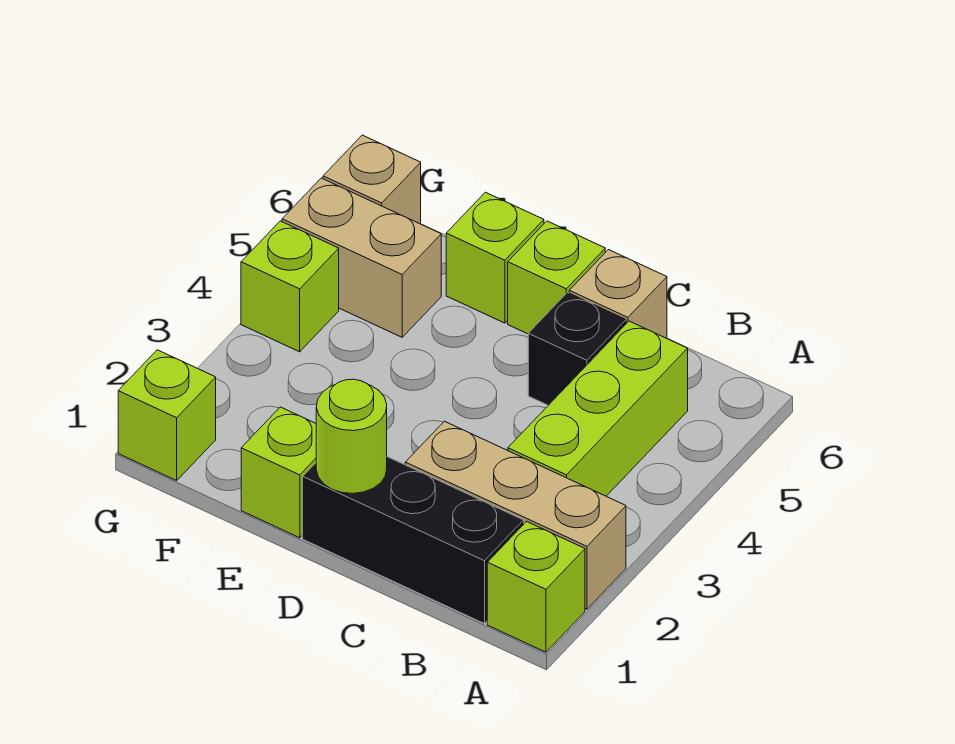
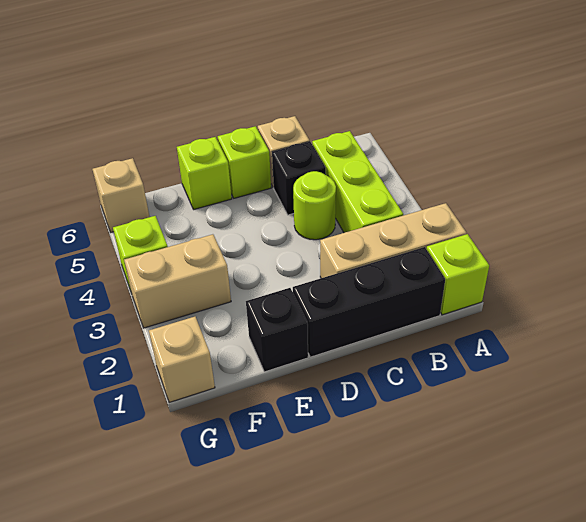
lime round brick D1 level 2 -> lime round brick C4 level 1
lime brick E1 level 1 -> black brick E1 level 1
tan brick F5:G5 level 1 -> tan brick F3:G3 level 1
lime brick G1 level 1 -> tan brick G1 level 1

